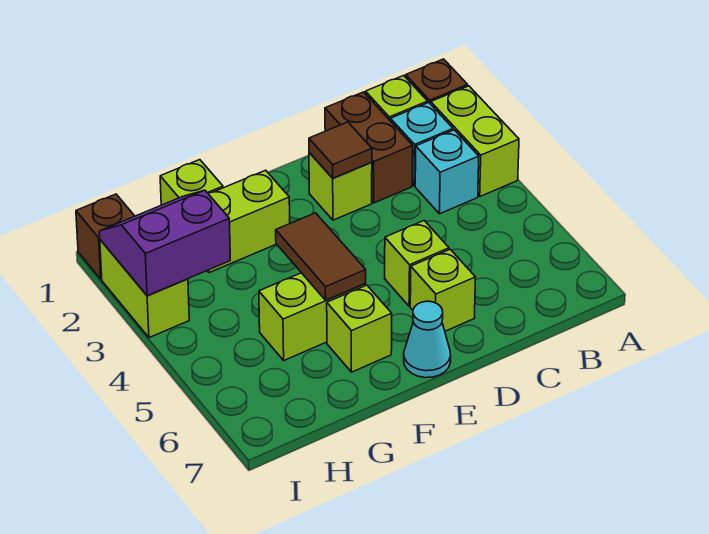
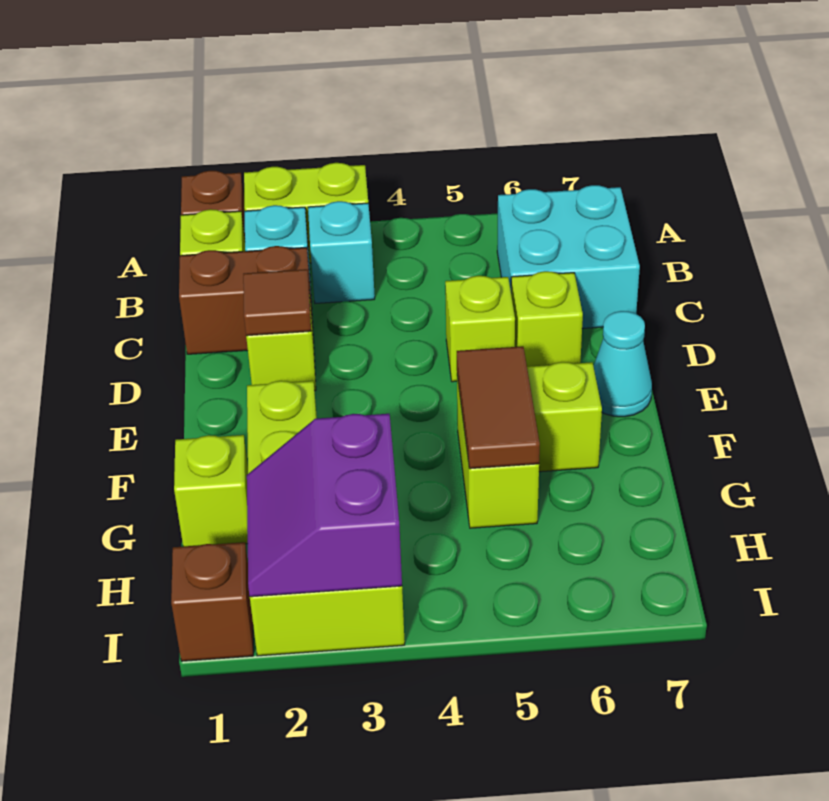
none -> cyan brick B6:C7 level 1
brown tile F4:F5 level 2 -> brown tile F5:G5 level 2

